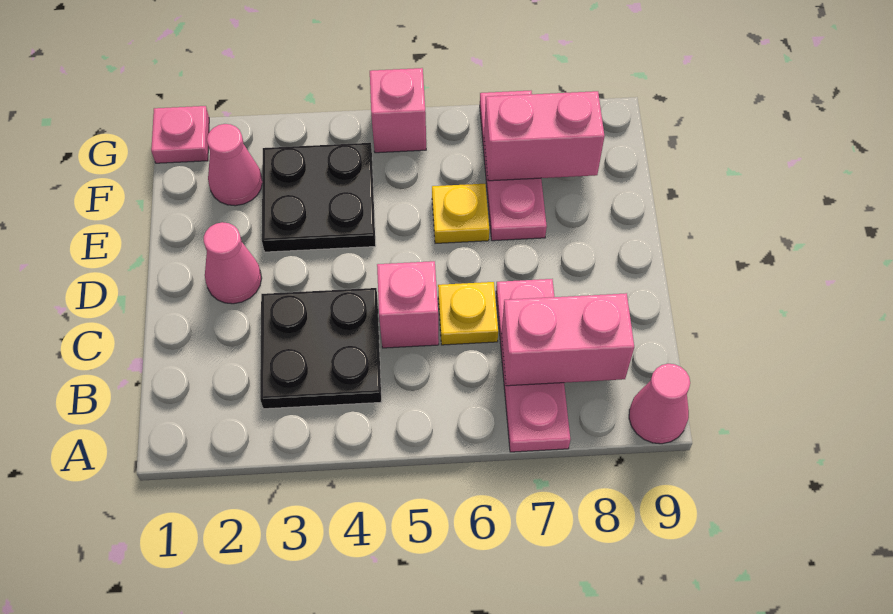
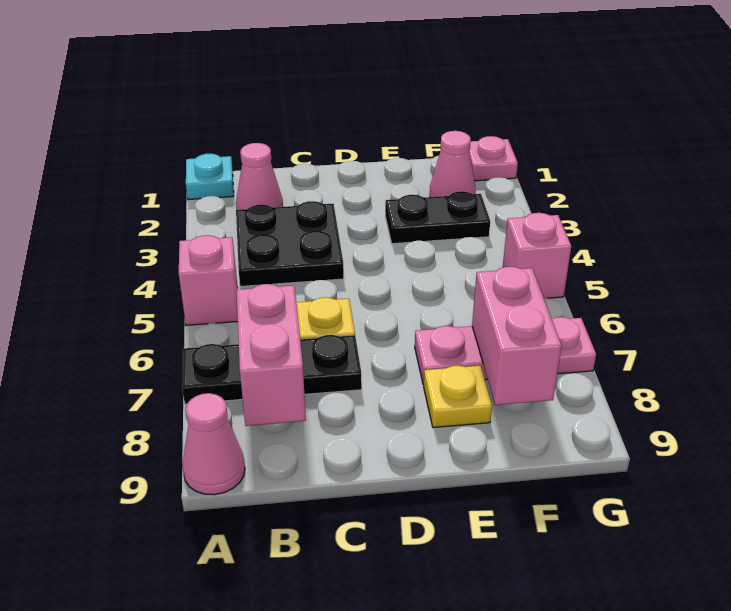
none -> cyan plate A1 level 1
pink plate A7:C7 level 1 -> black plate A7:C7 level 1
pink brick C5 level 1 -> pink brick A5 level 1
pink cone D2 level 1 -> pink cone B2 level 1
black plate E3:F4 level 1 -> black plate E3:F3 level 1
yellow plate E6 level 1 -> yellow plate E8 level 1

